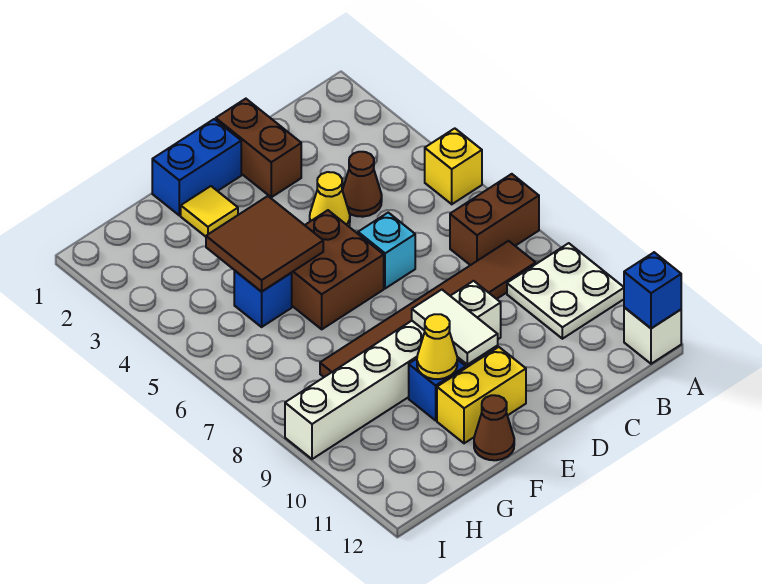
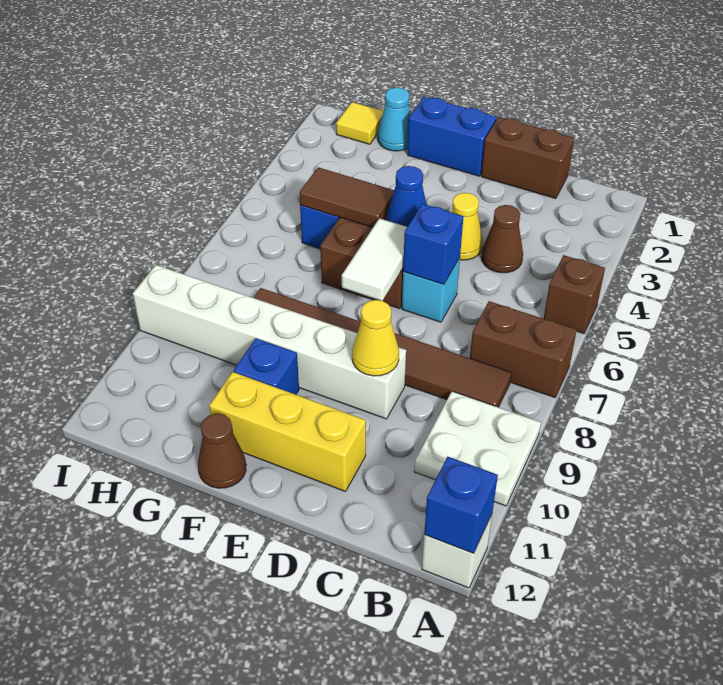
yellow brick A5 level 1 -> brown brick A5 level 1
brown brick D1:D2 level 1 -> brown brick C1:D1 level 1
none -> blue brick D6 level 2
none -> blue cone E5 level 2
white tile E9:E10 level 2 -> white tile E6:E7 level 2
yellow brick E11:F11 level 1 -> yellow brick D11:F11 level 1
yellow tile F2 level 1 -> yellow tile H1 level 1
brown tile F4:G5 level 2 -> brown tile F5:G5 level 2
yellow cone F10 level 2 -> yellow cone D9 level 2
none -> cyan cone G1 level 1

